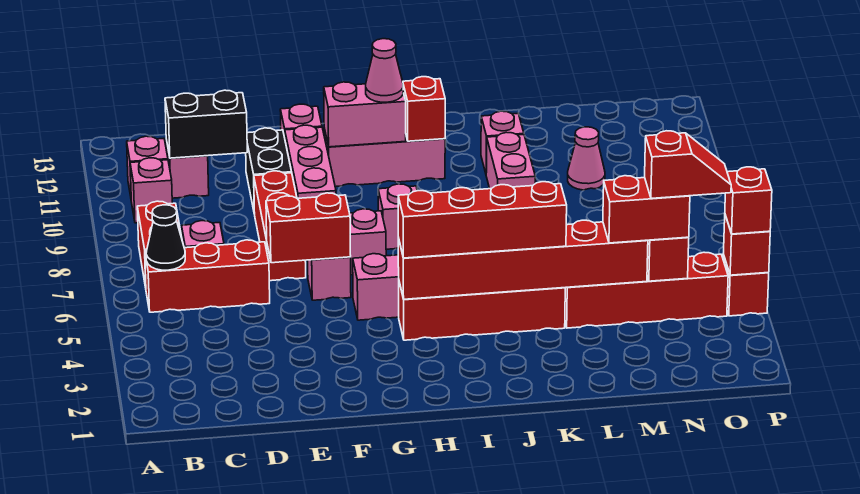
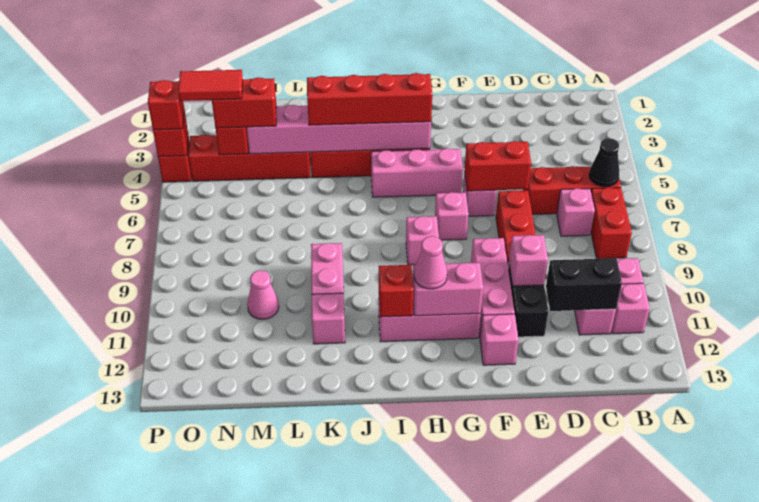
none -> pink brick E10 level 2
red brick H4:M4 level 2 -> pink brick H4:M4 level 2
red slope N4:O4 level 4 top N -> red tile N4:O4 level 4

